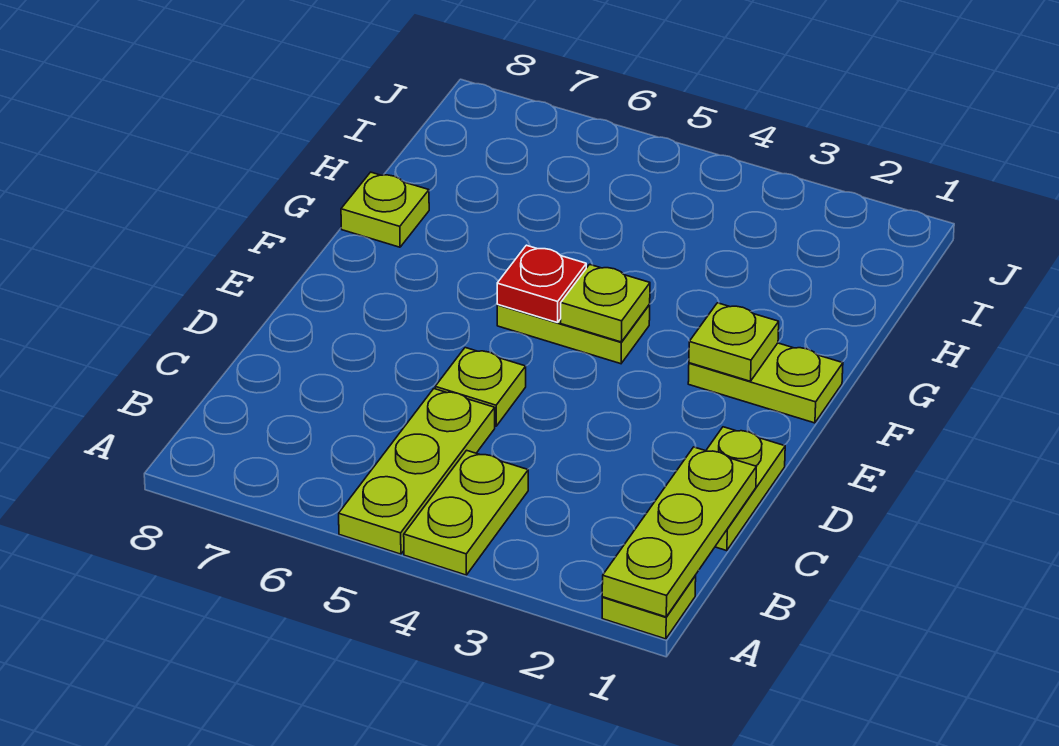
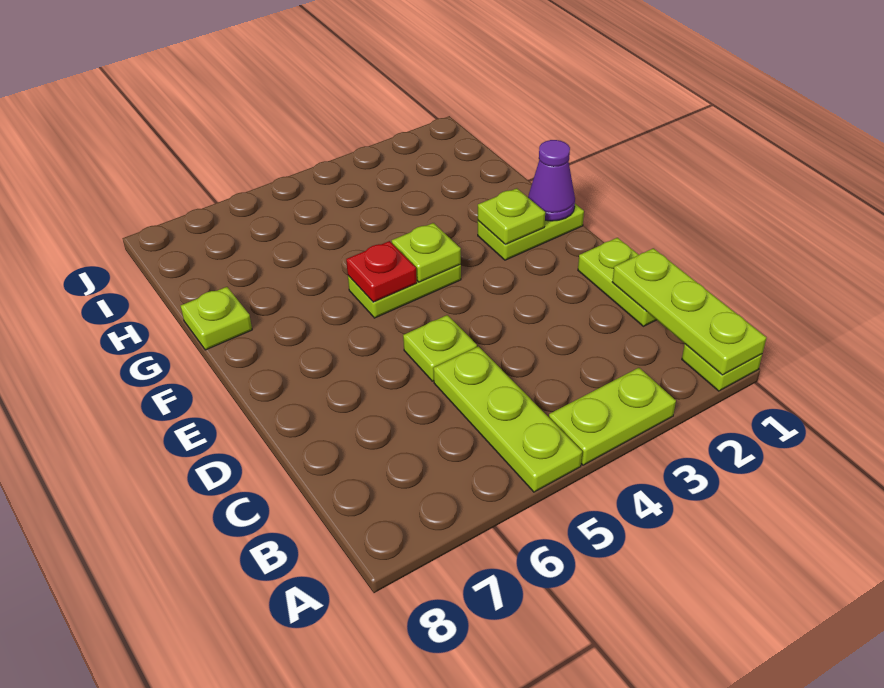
lime plate A4:B4 level 1 -> lime plate A3:A4 level 1
none -> purple cone F1 level 2

